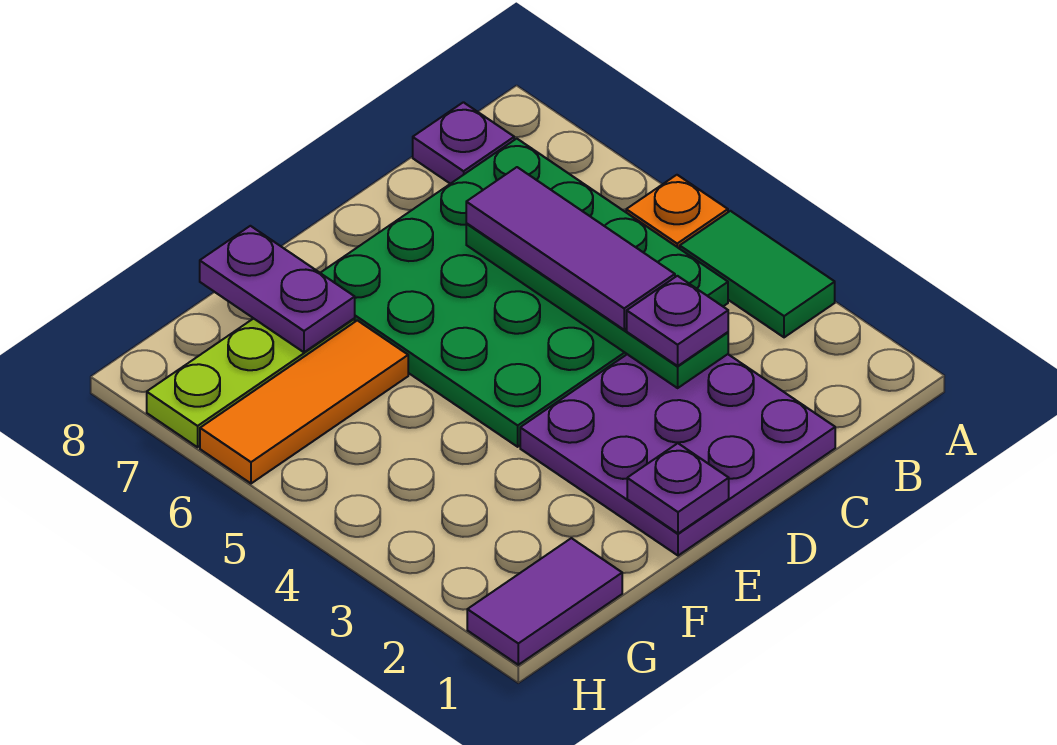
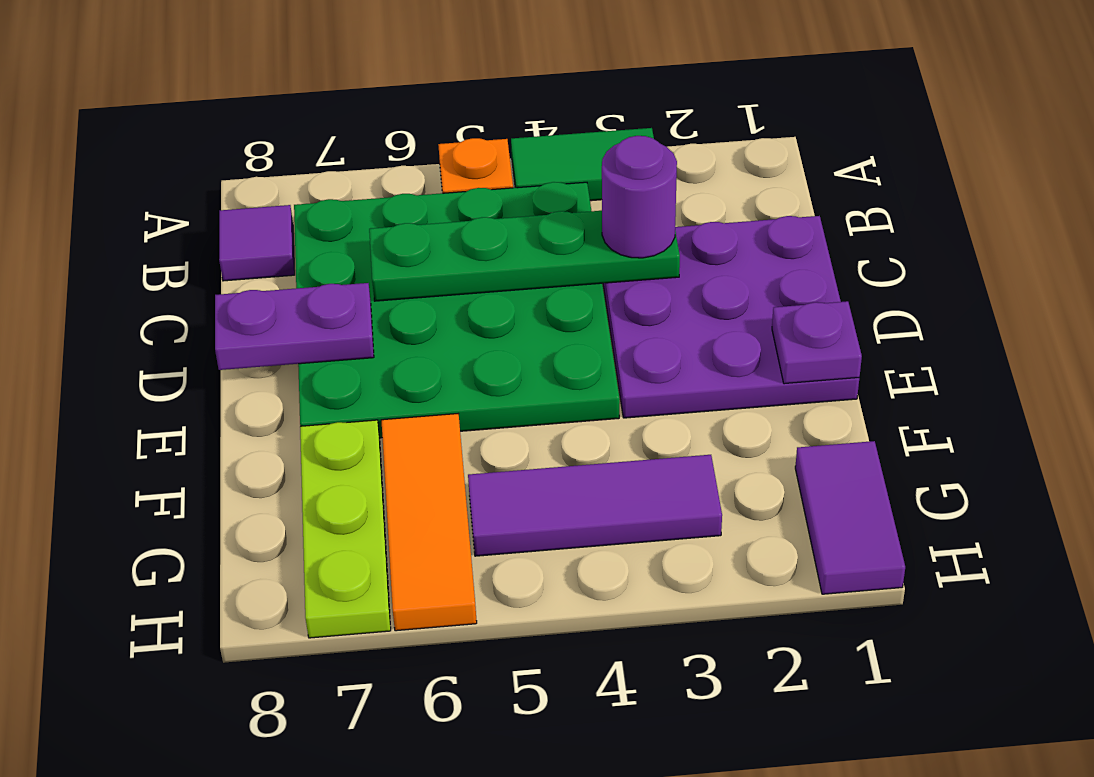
purple plate B8 level 1 -> purple tile B8 level 1
purple plate C3 level 3 -> purple round brick C3 level 3
purple tile C4:C6 level 3 -> purple tile G3:G5 level 1
purple plate F7:F8 level 2 -> purple plate D7:D8 level 2

